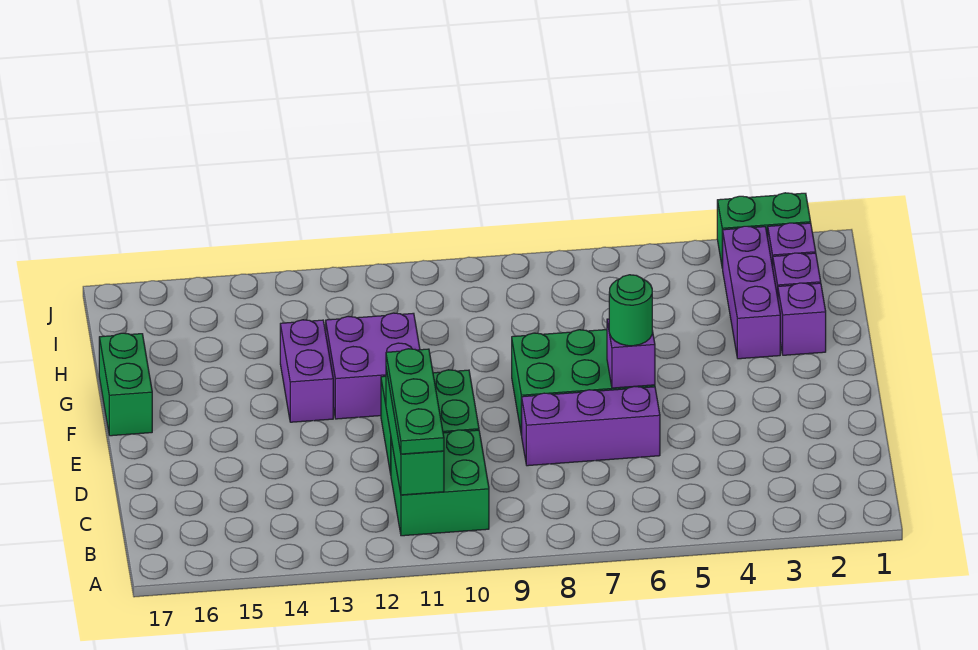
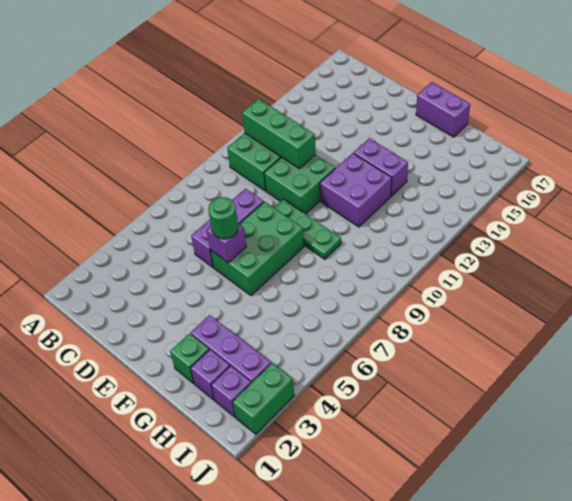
green plate B11:D11 level 3 -> green plate E9:G9 level 1
green brick F17:G17 level 1 -> purple brick F17:G17 level 1
purple brick G2 level 1 -> green brick G2 level 1

